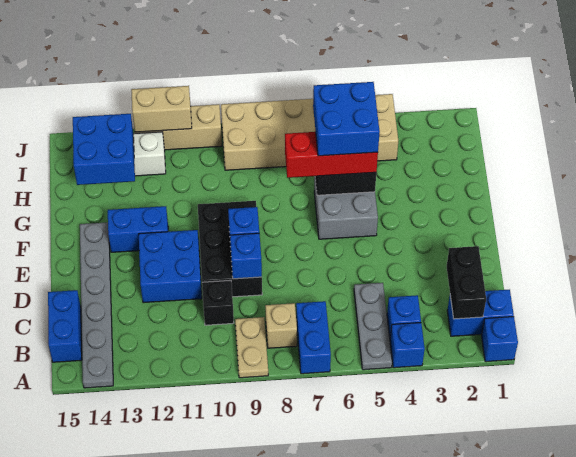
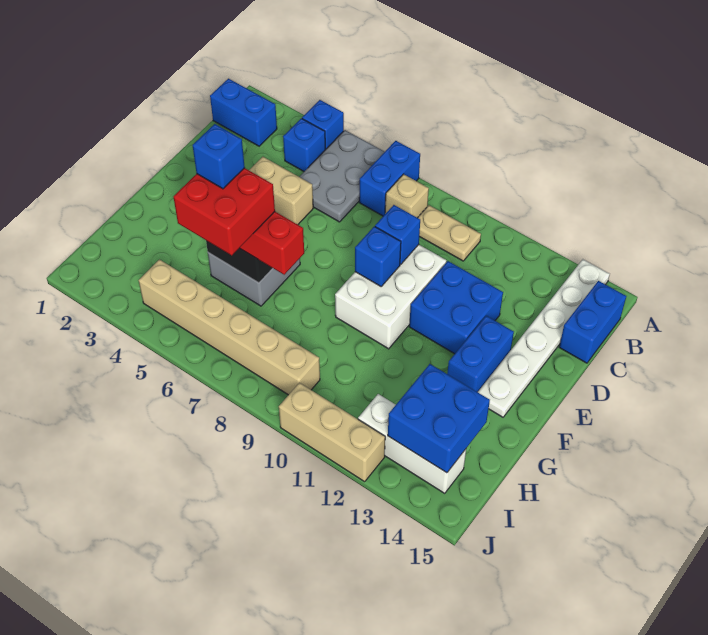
blue brick A1 level 1 -> blue brick G5 level 5
grey plate A5:C5 level 1 -> grey plate A5:C6 level 1
tan plate A9:B9 level 1 -> tan plate B9:B10 level 1
grey plate A14:F14 level 1 -> white plate A14:F14 level 1
black brick B2:C2 level 2 -> none
black brick C10 level 1 -> none
black brick D9:F10 level 1 -> white brick D9:F10 level 1
blue brick F12:F13 level 1 -> blue brick E13:F13 level 1
blue brick G5:H6 level 4 -> red brick G5:H6 level 4
tan brick I4:J9 level 1 -> tan brick I4:I9 level 1
tan brick J11:J12 level 2 -> tan brick D4:D5 level 1

